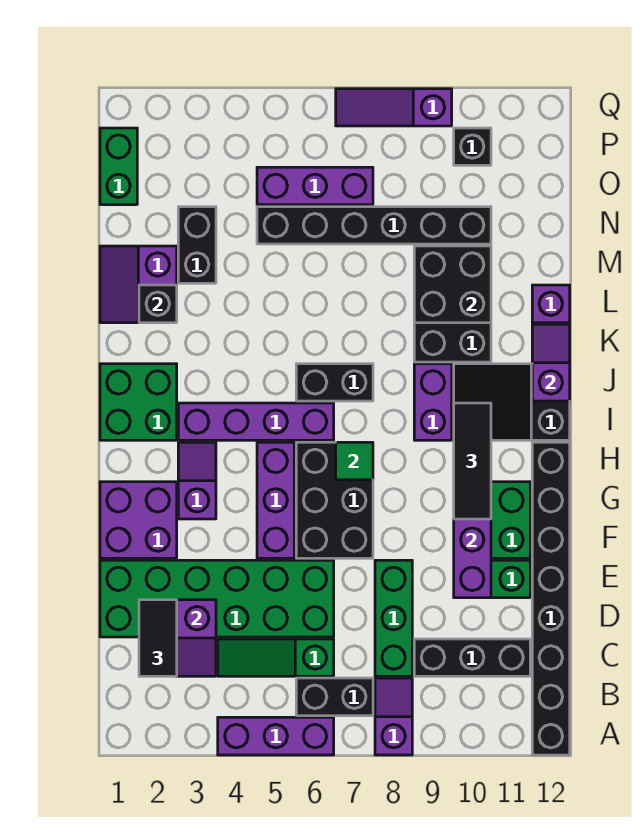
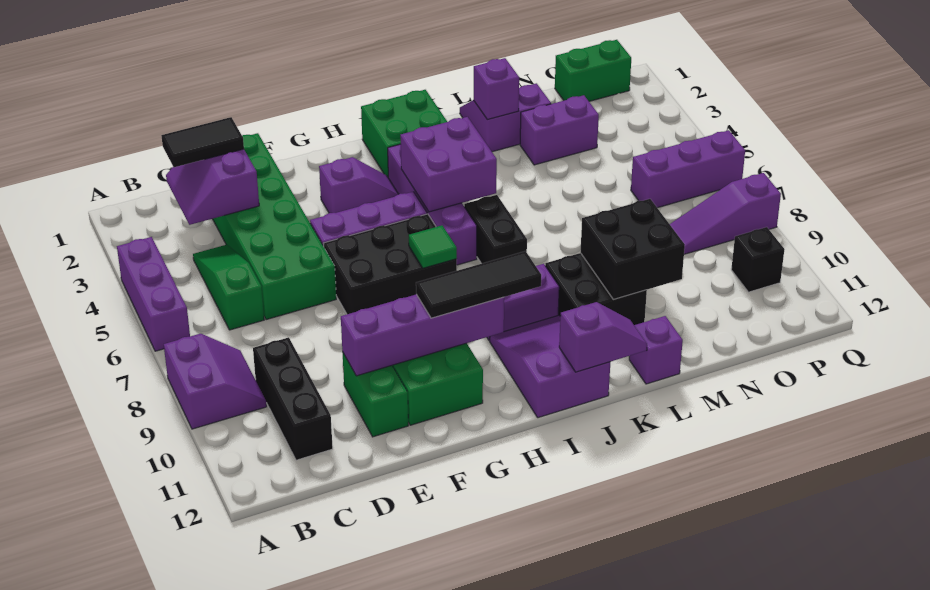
purple slope A8:B8 level 1 top A -> purple slope A8:B9 level 1 top A
black brick A12:H12 level 1 -> none
black brick B6:B7 level 1 -> none
green brick C8:E8 level 1 -> none
purple brick F1:G2 level 1 -> purple brick I4:J5 level 2
black slope I10:J12 level 1 top 12 -> purple slope I10:J12 level 1 top 12
black brick L2 level 2 -> purple brick L2 level 2
black brick M3:N3 level 1 -> purple brick M3:N3 level 1
black brick N5:N10 level 1 -> none
purple brick O5:O7 level 1 -> purple brick O6:Q6 level 1
purple slope Q7:Q9 level 1 top 9 -> purple slope O8:Q8 level 1 top Q

